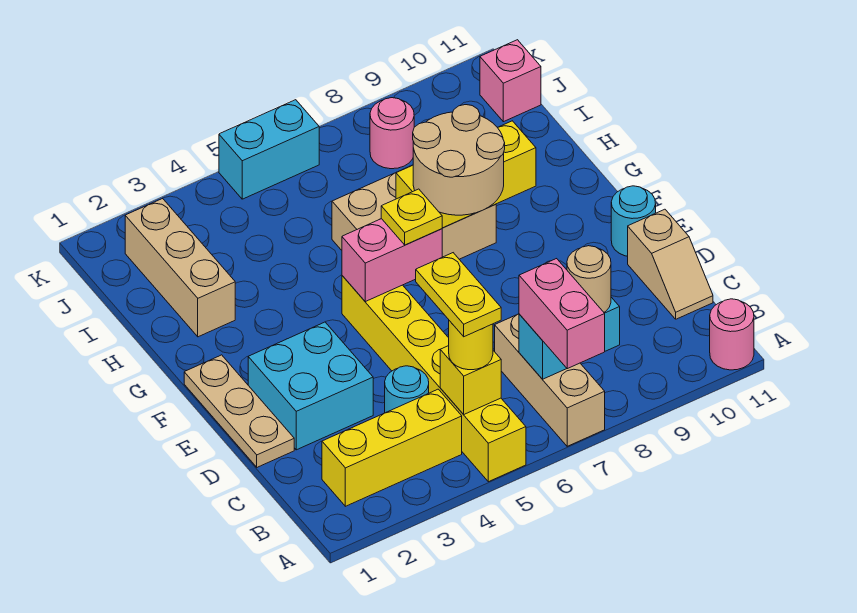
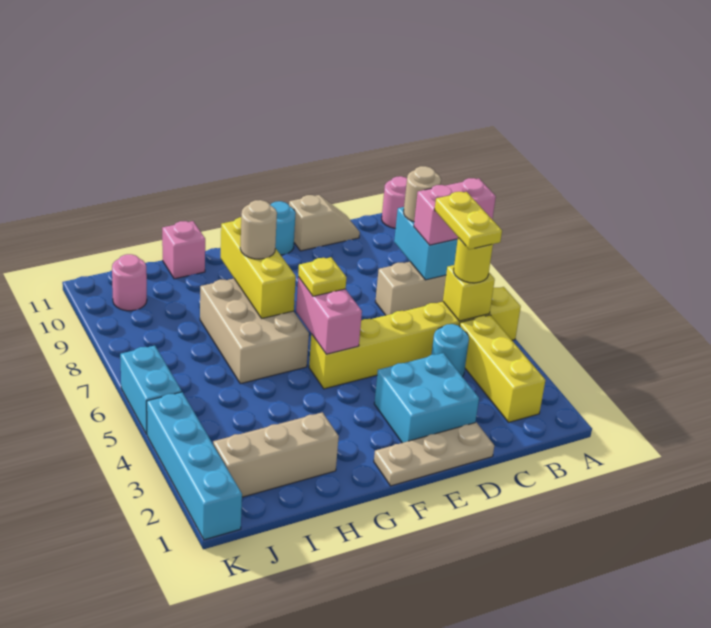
yellow plate B5:C5 level 4 -> yellow plate B5:B6 level 4
tan round brick F7:G8 level 3 -> tan round brick G8 level 3
pink round brick J8 level 1 -> pink round brick J10 level 1
pink brick J11 level 1 -> pink brick H11 level 1
none -> cyan brick K1:K4 level 1

